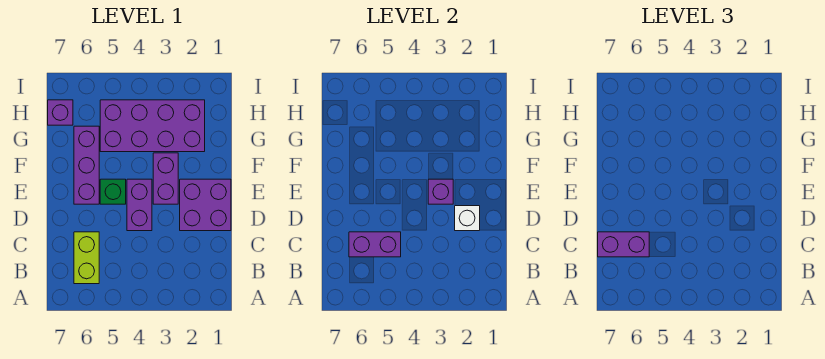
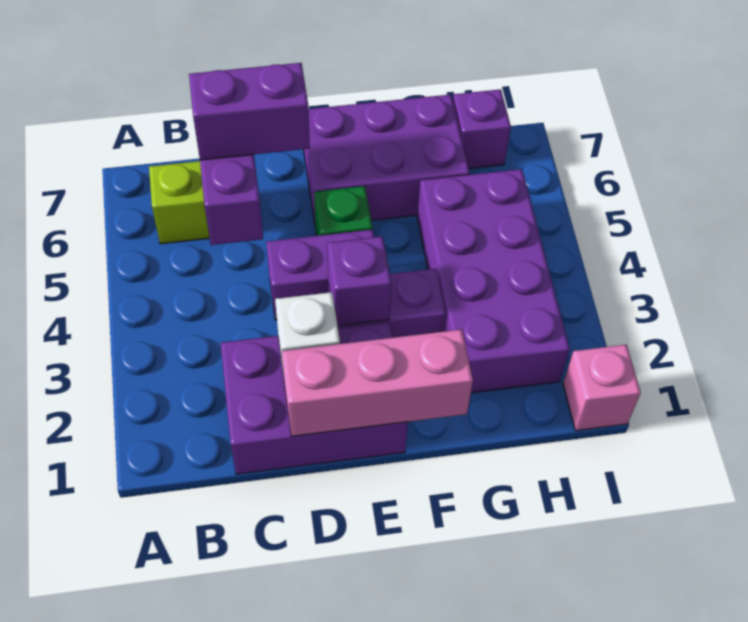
purple brick C6:C7 level 3 -> purple brick C6:D6 level 3
purple brick D1:E2 level 1 -> purple brick C1:E2 level 1
none -> pink brick D1:F1 level 2
purple brick E6:G6 level 1 -> purple brick E6:G7 level 1
none -> pink brick I1 level 1

